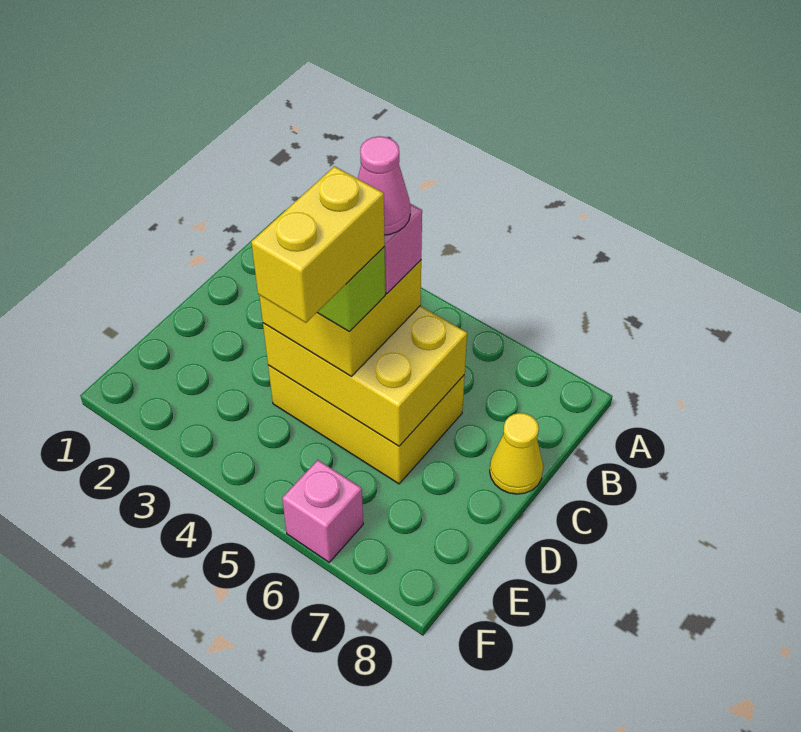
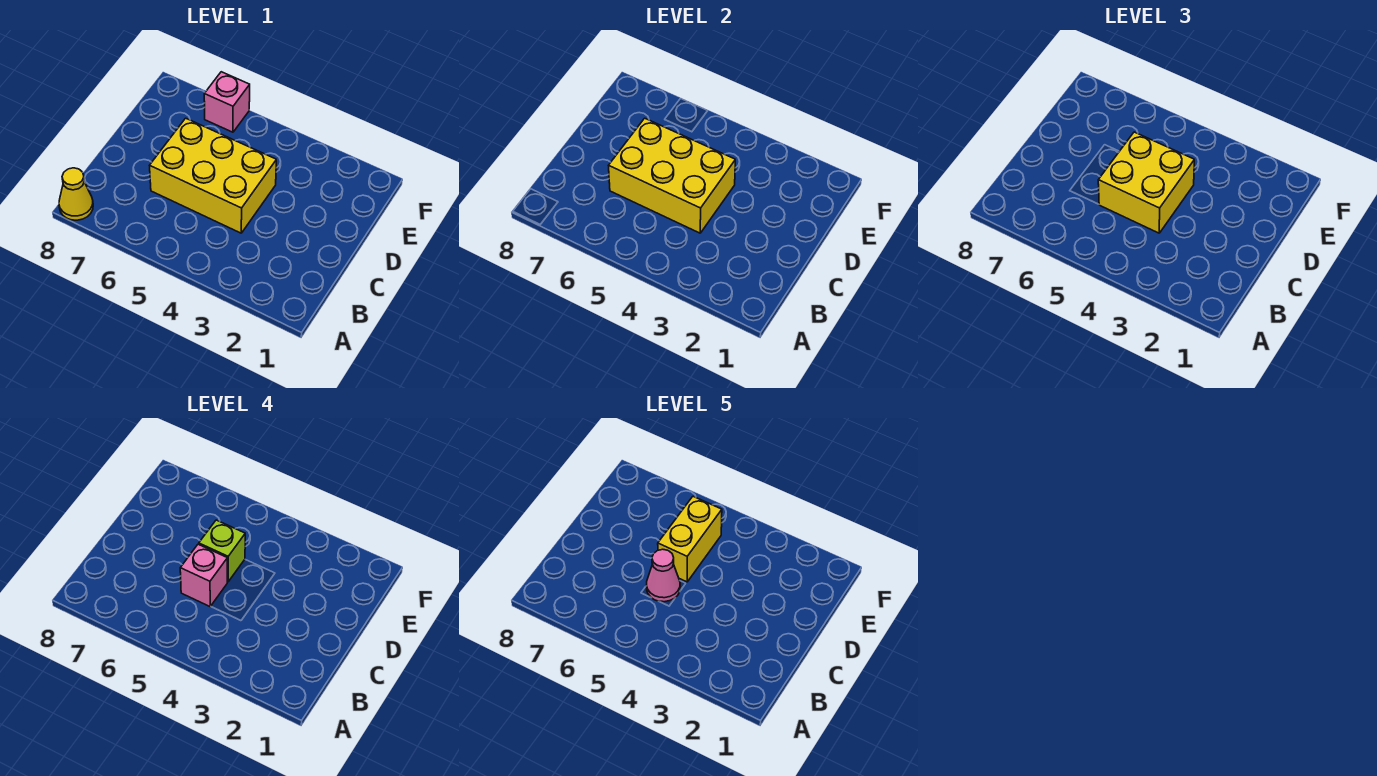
yellow cone C8 level 1 -> yellow cone A8 level 1

